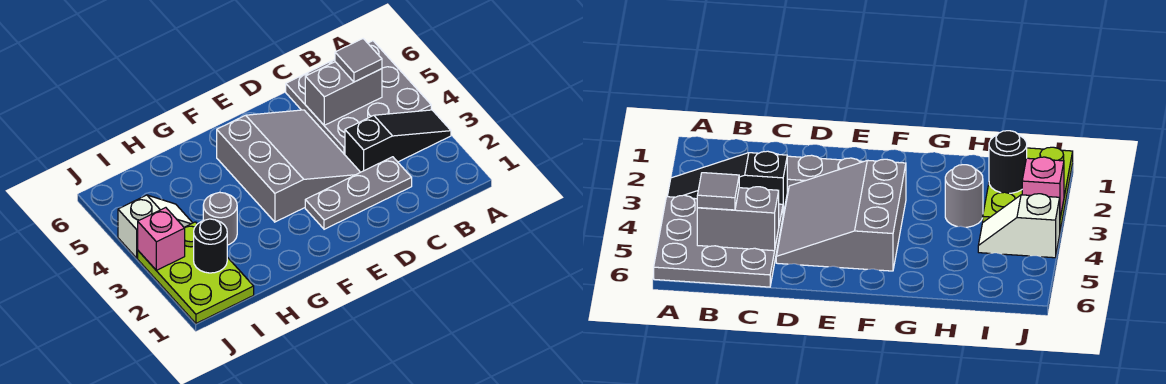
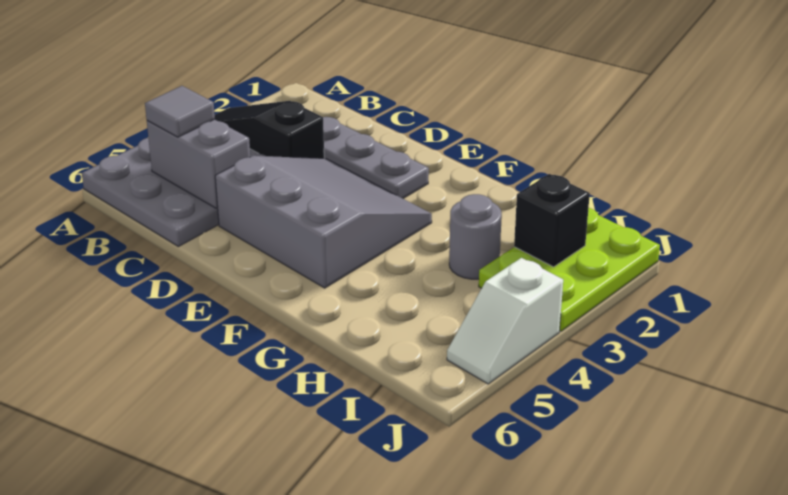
grey slope D3:F5 level 1 top F -> grey slope D3:F5 level 1 top 5
black round brick I2 level 2 -> black brick I2 level 2
white slope I4:J4 level 1 top J -> white slope J4:J5 level 1 top 4
pink brick J3 level 2 -> none

